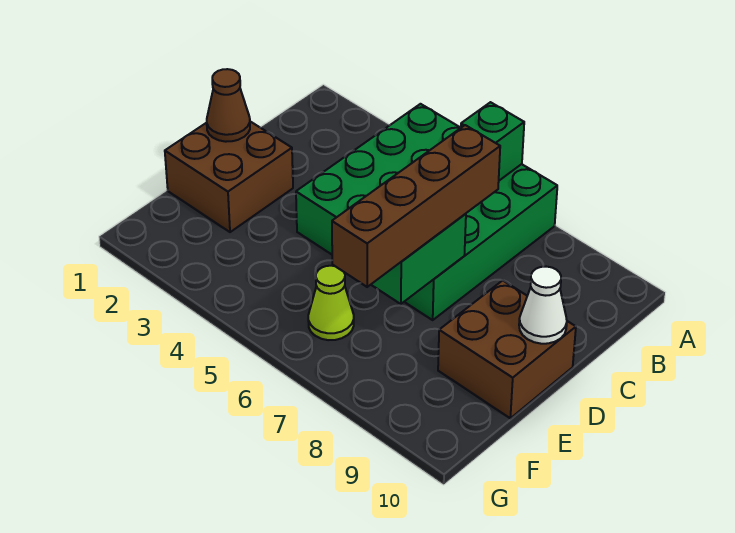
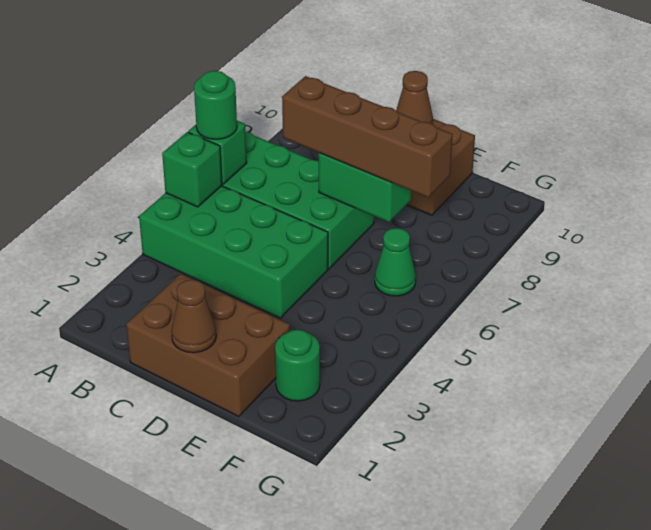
none -> green brick A5 level 2
none -> green round brick A6 level 3
brown brick D1:E2 level 1 -> brown brick C1:E2 level 1
white cone D10 level 2 -> brown cone D10 level 2
none -> green round brick F2 level 1
lime cone F6 level 1 -> green cone F6 level 1

